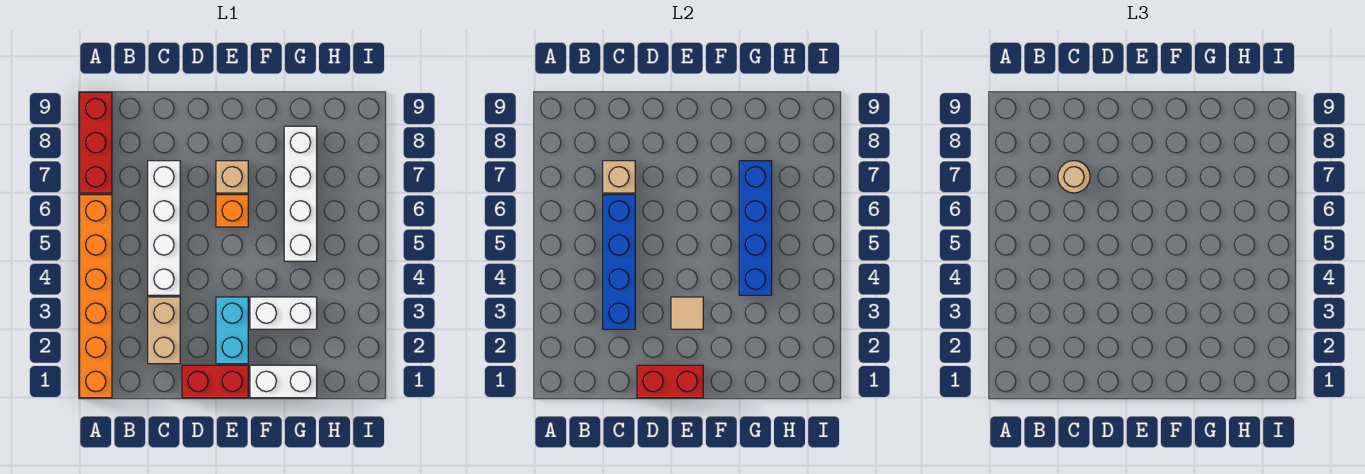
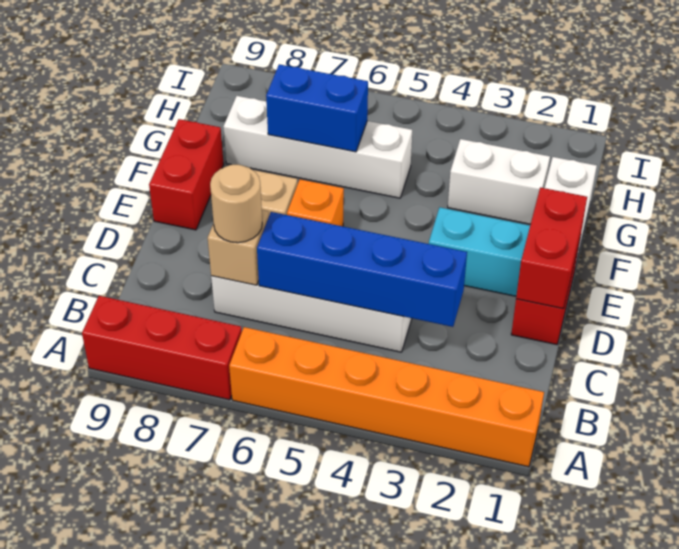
tan brick C2:C3 level 1 -> none
tan tile E3 level 2 -> none
none -> red brick E9:F9 level 1
white brick F3:G3 level 1 -> white brick G2:G3 level 1
blue brick G4:G7 level 2 -> blue brick G6:G7 level 2

